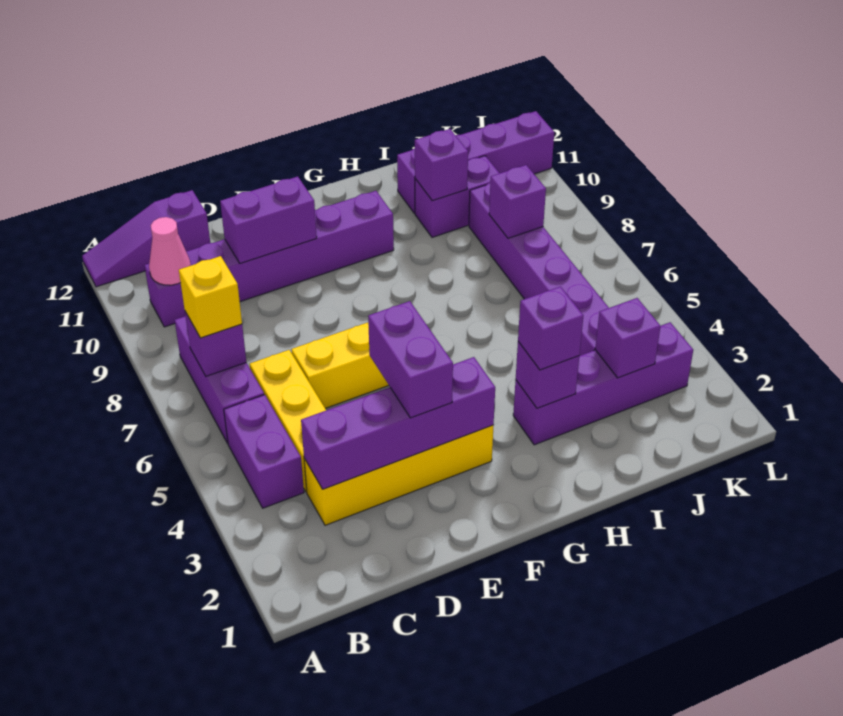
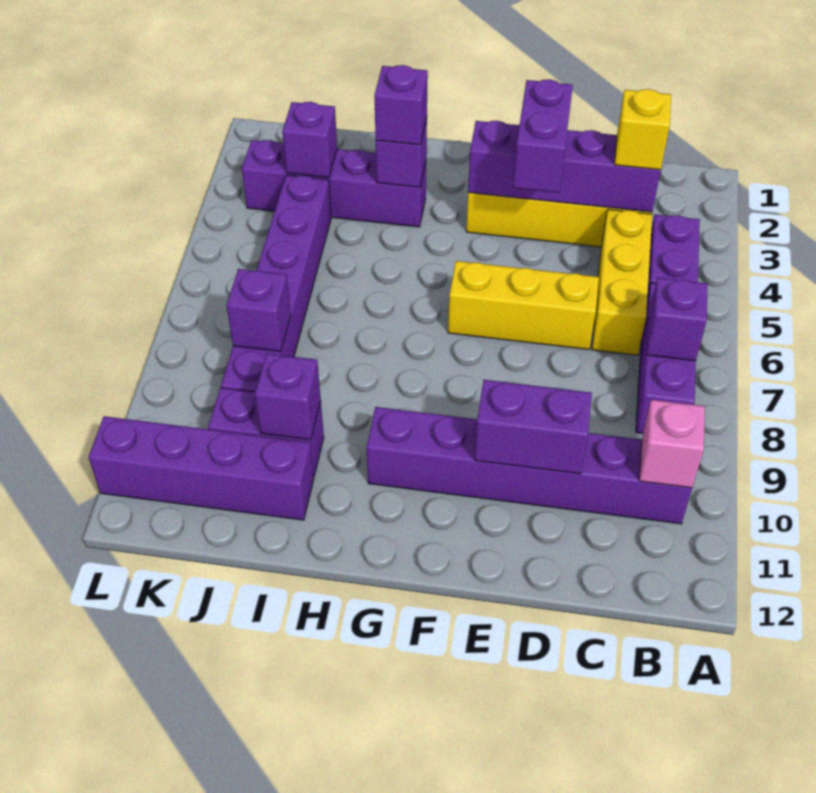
purple slope A12:C12 level 1 top C -> none
yellow brick B7 level 3 -> yellow brick C3 level 3
pink cone B10 level 2 -> pink brick B10 level 2

